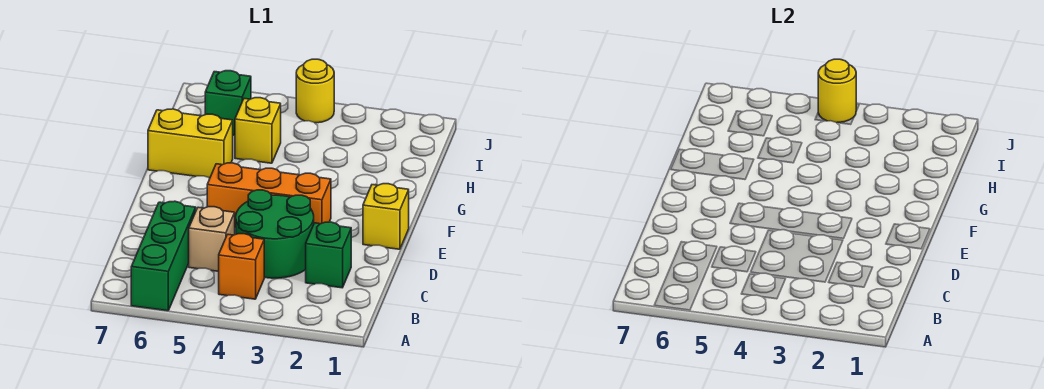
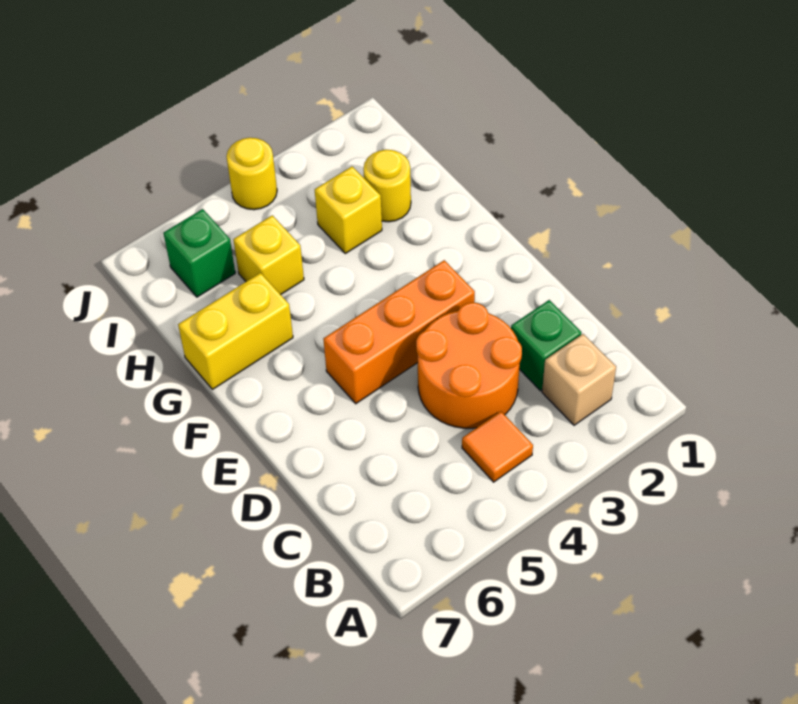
green brick A6:C6 level 1 -> none
orange brick B4 level 1 -> orange tile B4 level 1
green round brick C3:D4 level 1 -> orange round brick C3:D4 level 1
tan brick C5 level 1 -> tan brick B2 level 1
yellow brick E1 level 1 -> yellow brick H3 level 1
yellow round brick J4 level 2 -> yellow round brick H2 level 1

